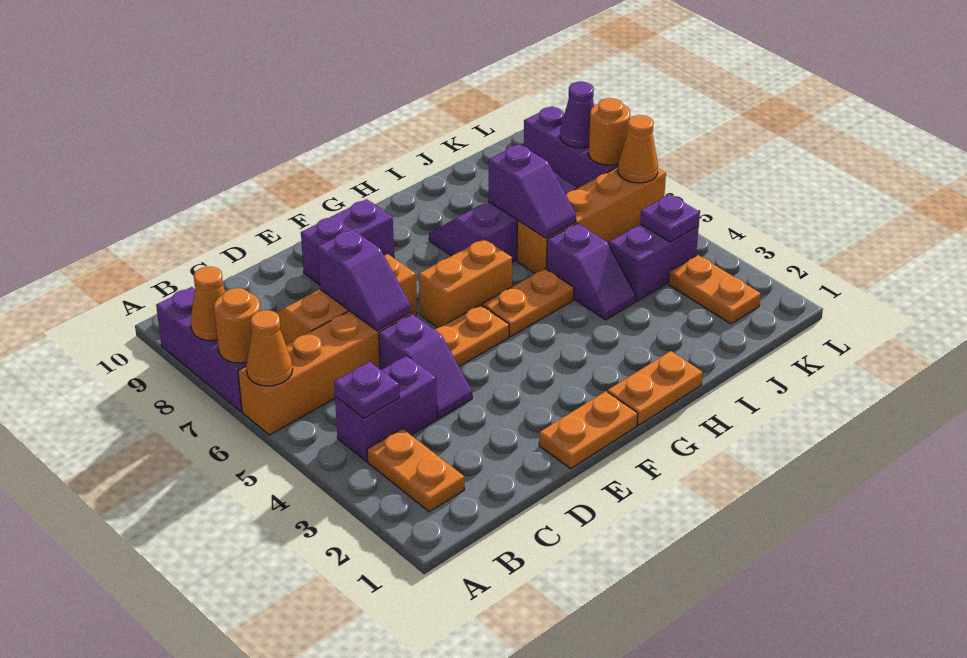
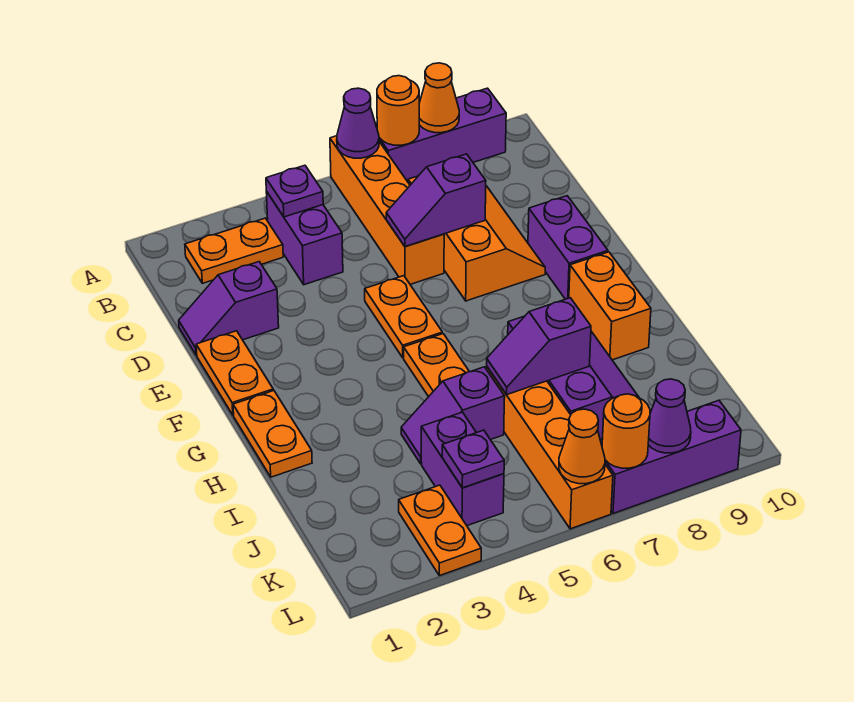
orange cone A6 level 2 -> purple cone A6 level 2
purple slope D4:D5 level 1 top 5 -> purple slope D1:D2 level 1 top 2
orange brick F6:G6 level 1 -> orange brick G9:H9 level 1
orange plate K2:K3 level 1 -> orange plate K3:L3 level 1

